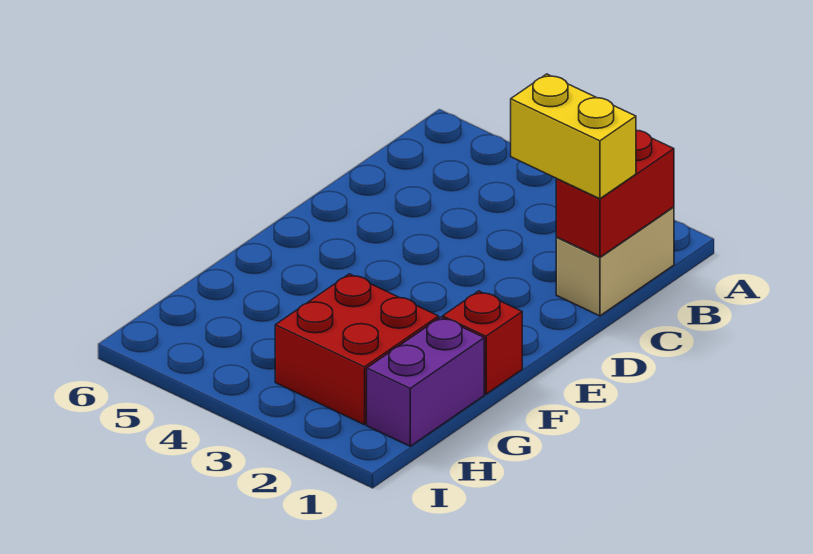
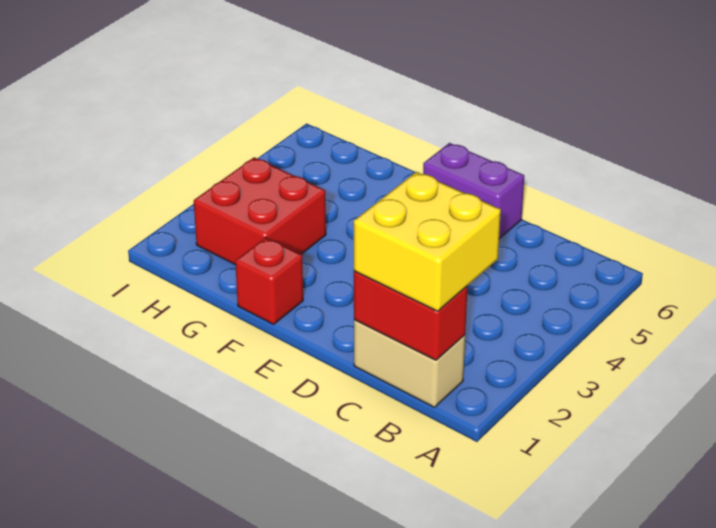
yellow brick C1:C2 level 3 -> yellow brick B1:C2 level 3
purple brick G1:H1 level 1 -> purple brick D6:E6 level 1

